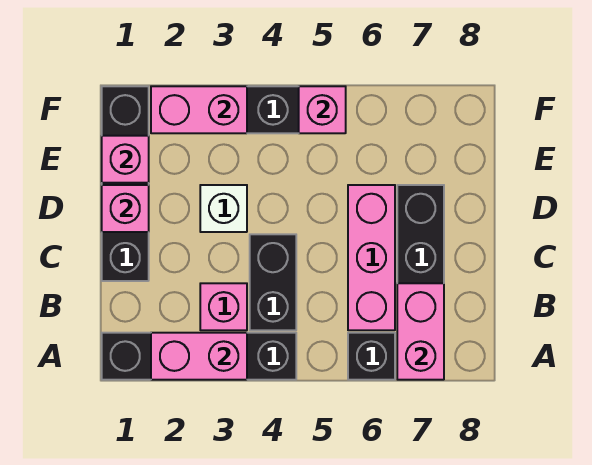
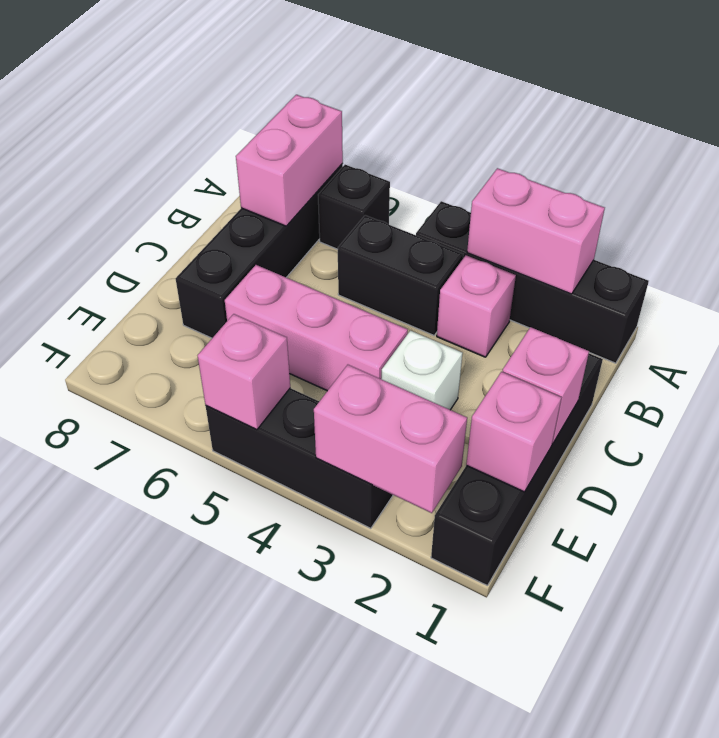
black brick B4:C4 level 1 -> black brick B4:B5 level 1
pink brick B6:D6 level 1 -> pink brick D4:D6 level 1

